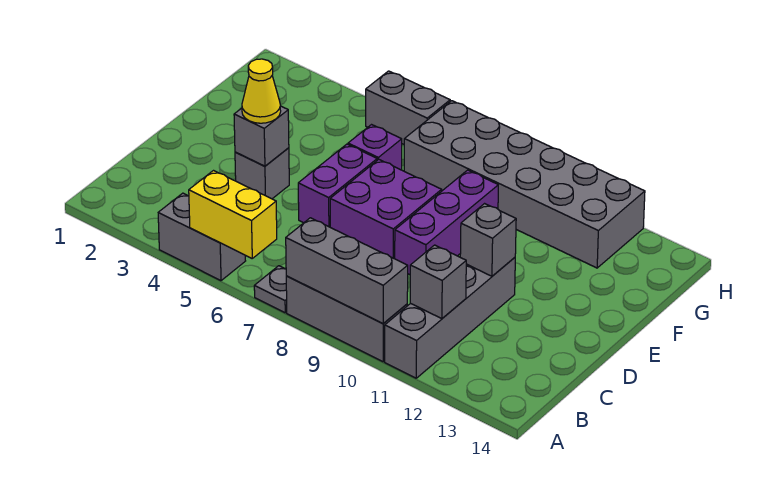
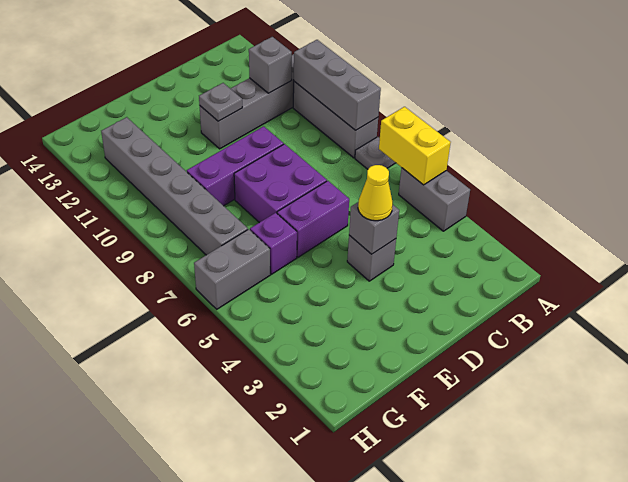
grey brick D11 level 2 -> grey plate D11 level 2
grey brick G7:H12 level 1 -> grey brick G7:G12 level 1
grey brick H5:H6 level 1 -> grey brick G6:H6 level 1

